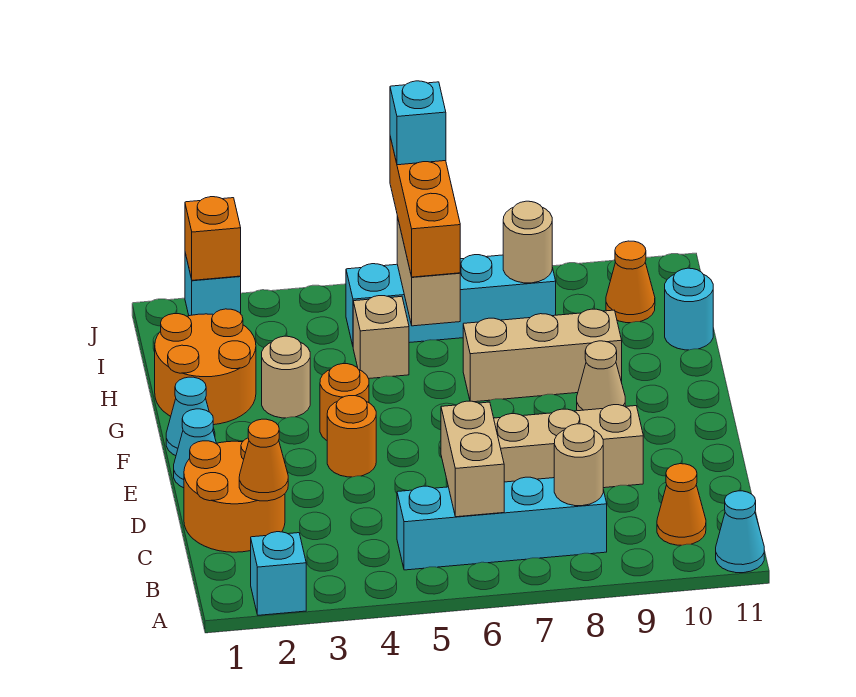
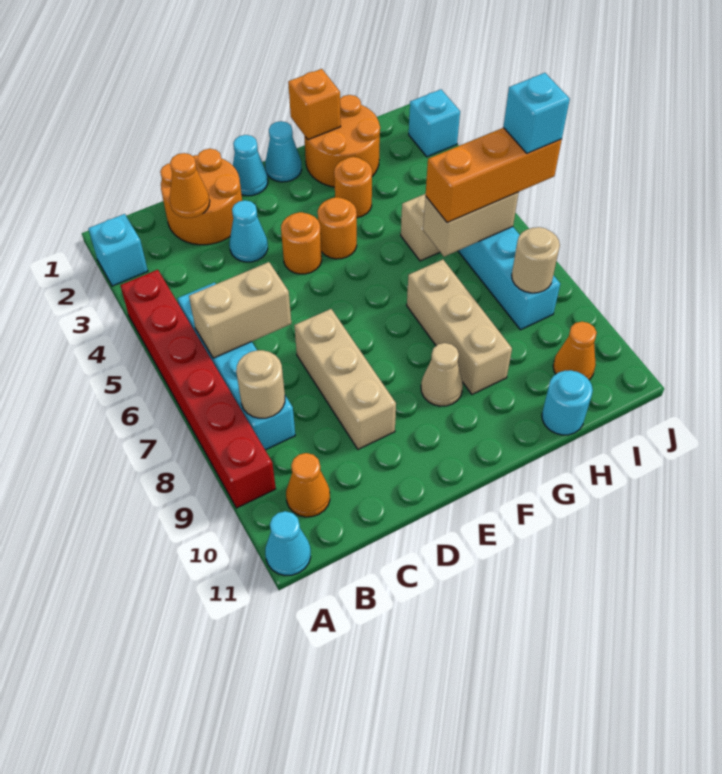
none -> red brick A4:A9 level 1
none -> cyan cone D3 level 1
tan round brick G3 level 1 -> orange round brick G3 level 1
orange brick J2 level 2 -> orange brick G1 level 2

